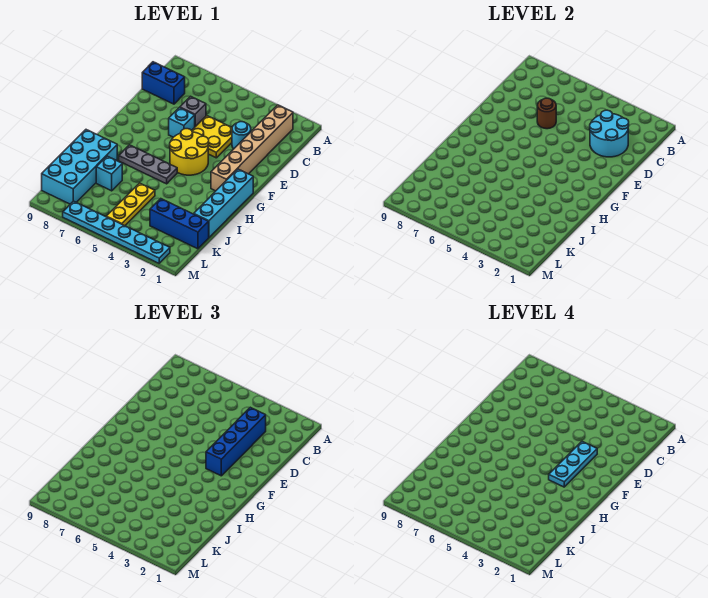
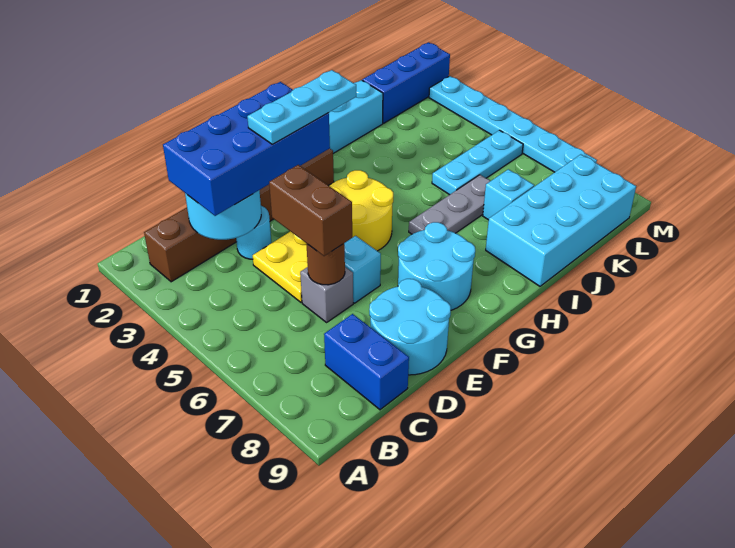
tan brick B2:G2 level 1 -> brown brick B2:G2 level 1
blue brick C3:F3 level 3 -> blue brick C2:F3 level 3
none -> brown brick D5:D6 level 3
none -> cyan round brick D8:E9 level 1
none -> cyan round brick F7:G8 level 1
grey plate H5:H7 level 1 -> grey plate H6:J6 level 1
yellow plate J5:L5 level 1 -> cyan plate J5:L5 level 1
blue brick K1:K3 level 1 -> blue brick K1:M1 level 1

